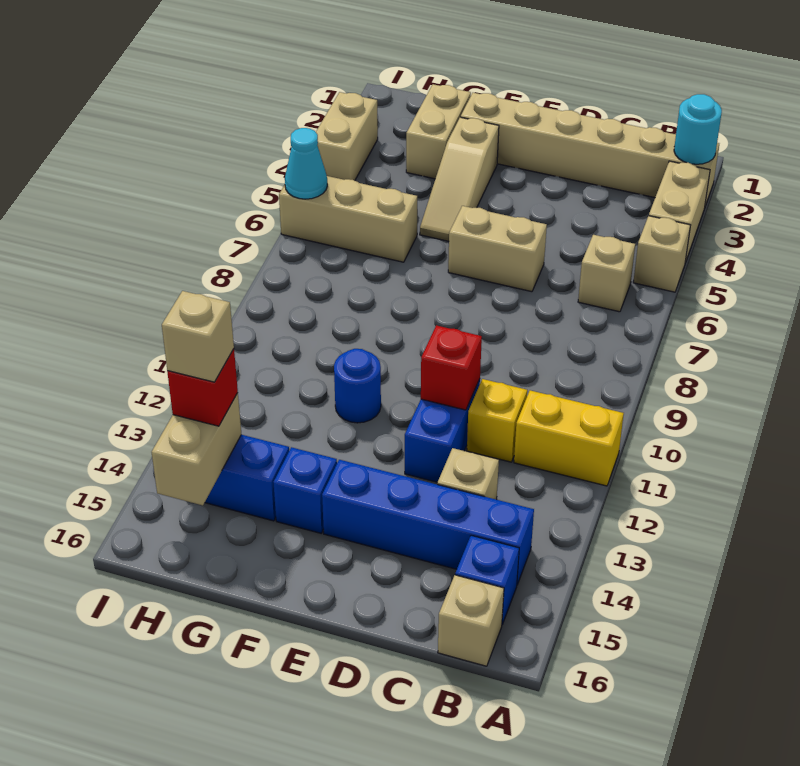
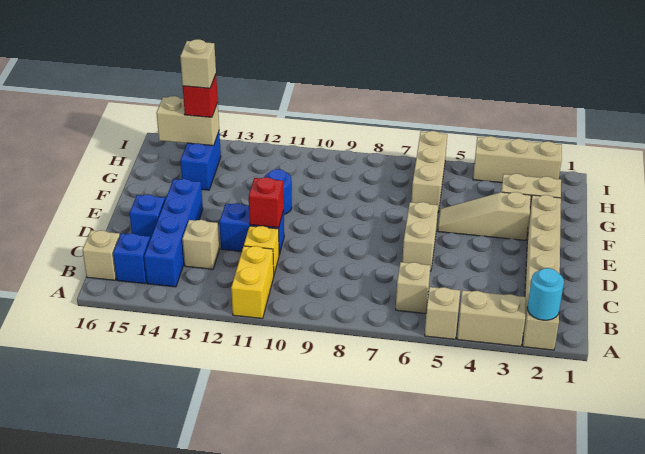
blue brick F14 level 1 -> blue brick D15 level 1
tan brick I3:I4 level 1 -> tan brick I2:I4 level 1
cyan cone I6 level 2 -> none

